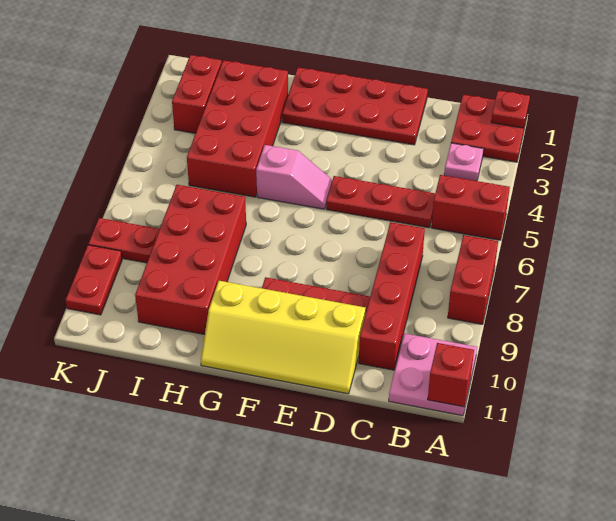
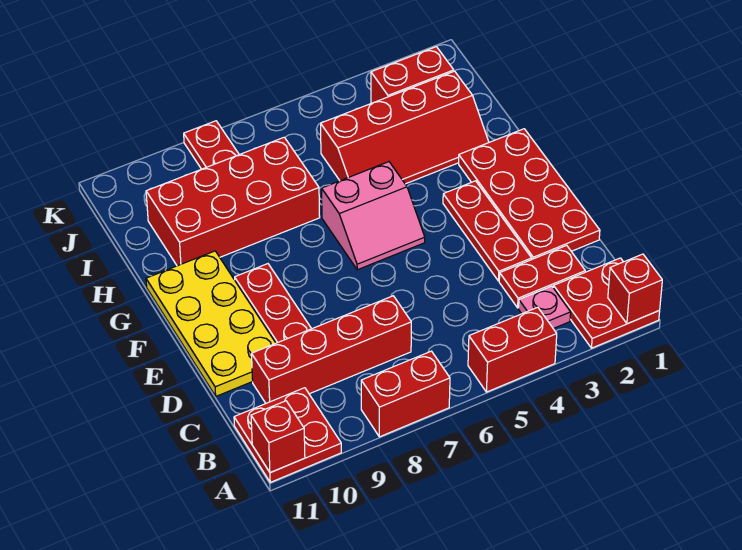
red plate A1 level 2 -> red brick A1 level 2
red brick A5:B5 level 1 -> red brick A4:A5 level 1
pink plate A10:B11 level 1 -> red plate A10:B11 level 1
red plate C5:E5 level 1 -> red plate D3:F3 level 1
yellow slope D10:G11 level 1 top 10 -> yellow plate D10:G11 level 1
pink slope F5:G5 level 1 top G -> pink slope F5:G6 level 1 top G
red brick H2:I5 level 1 -> red slope H2:I5 level 1 top I
red plate K9:K10 level 1 -> red plate C2:C3 level 1

